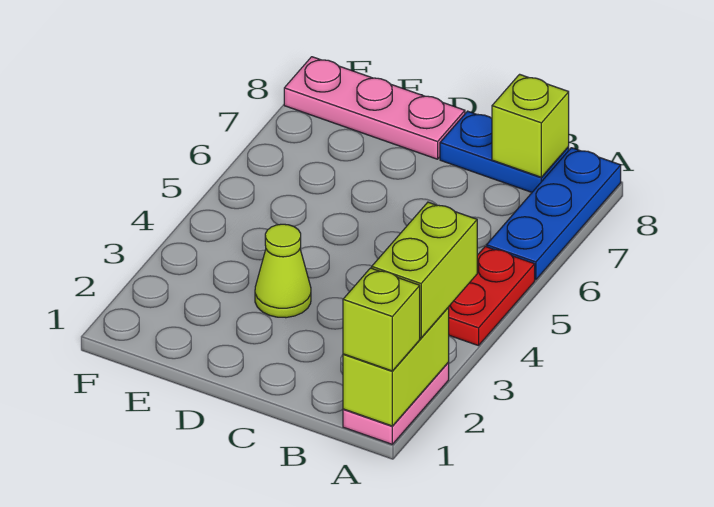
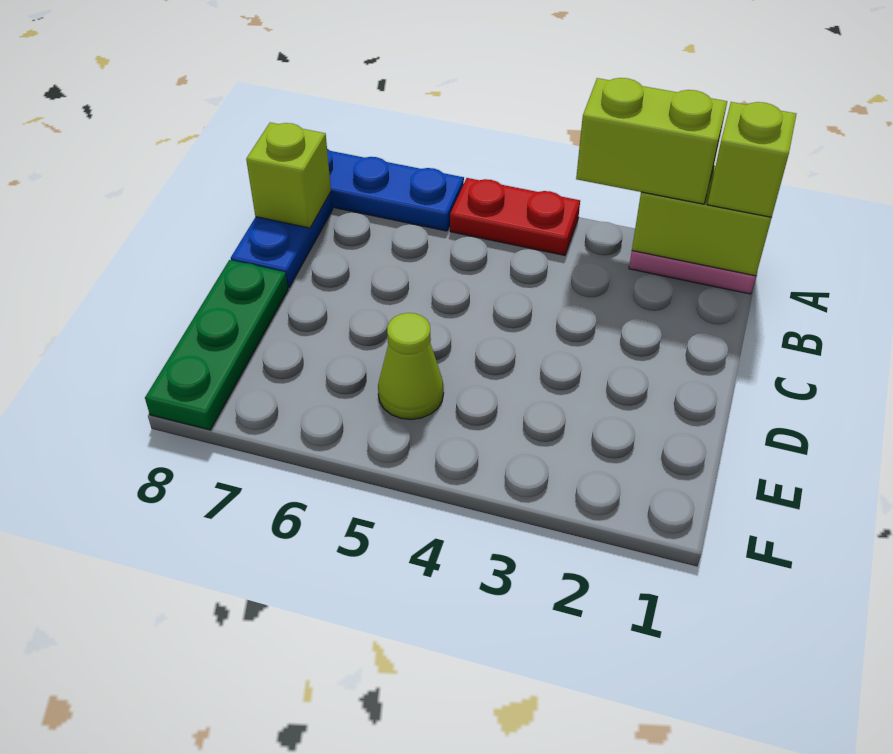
lime cone D3 level 1 -> lime cone E5 level 1
pink plate D8:F8 level 1 -> green plate D8:F8 level 1

